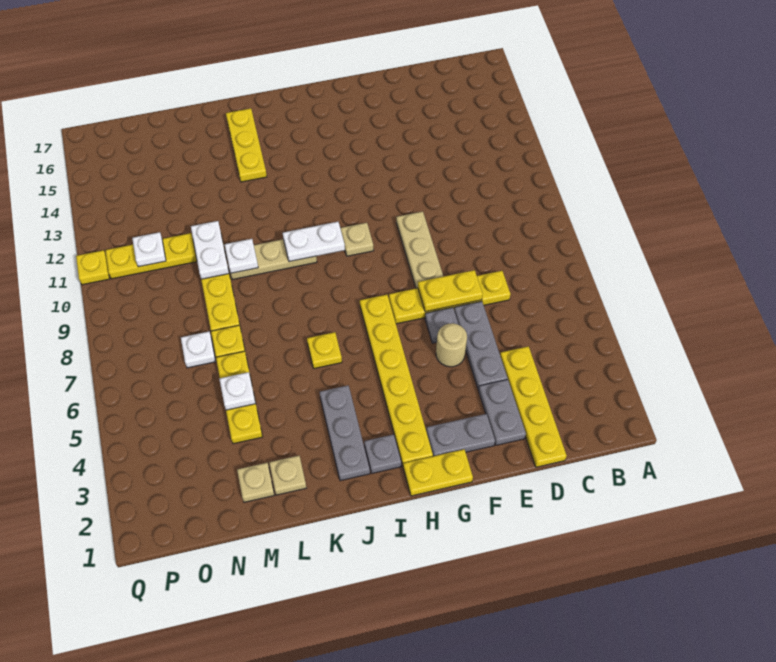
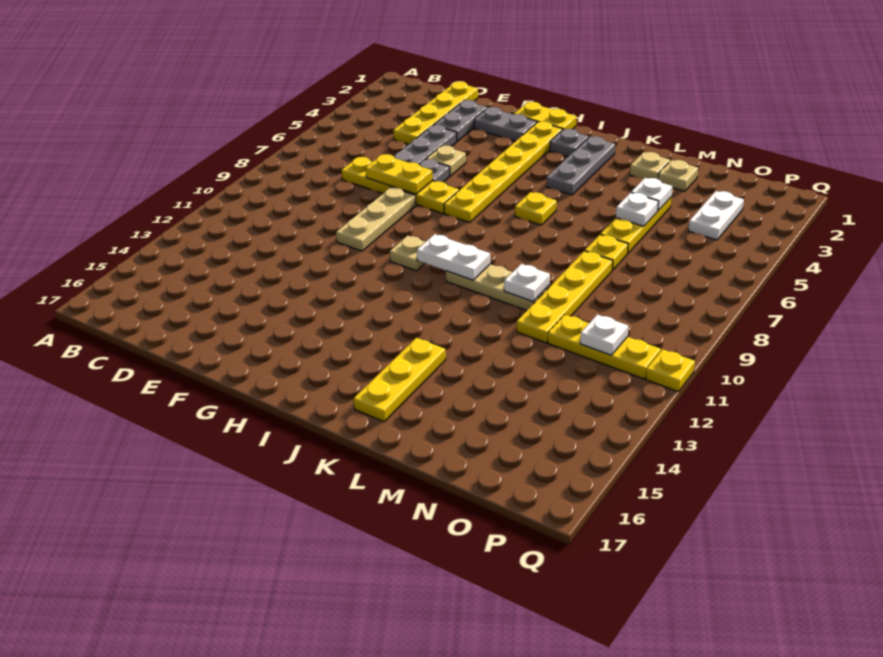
tan round brick F5 level 1 -> tan plate F5 level 1
white plate M10:M11 level 2 -> white plate O3:O4 level 1
white plate N7 level 1 -> white plate M4 level 2

